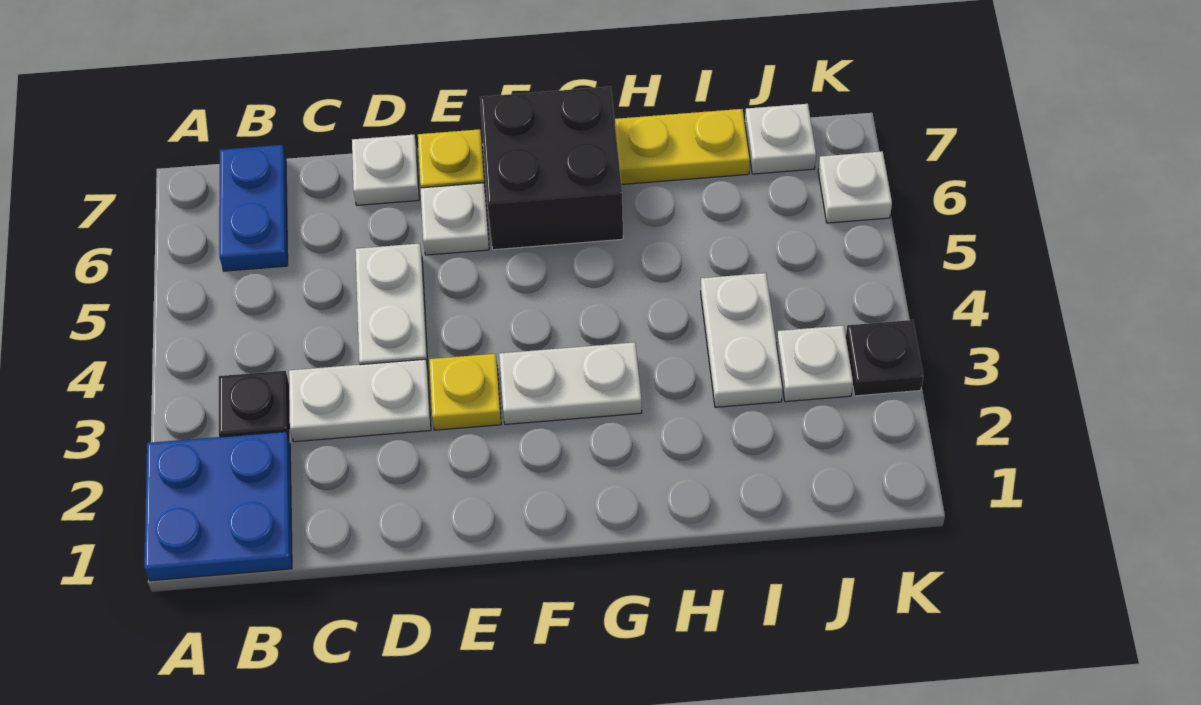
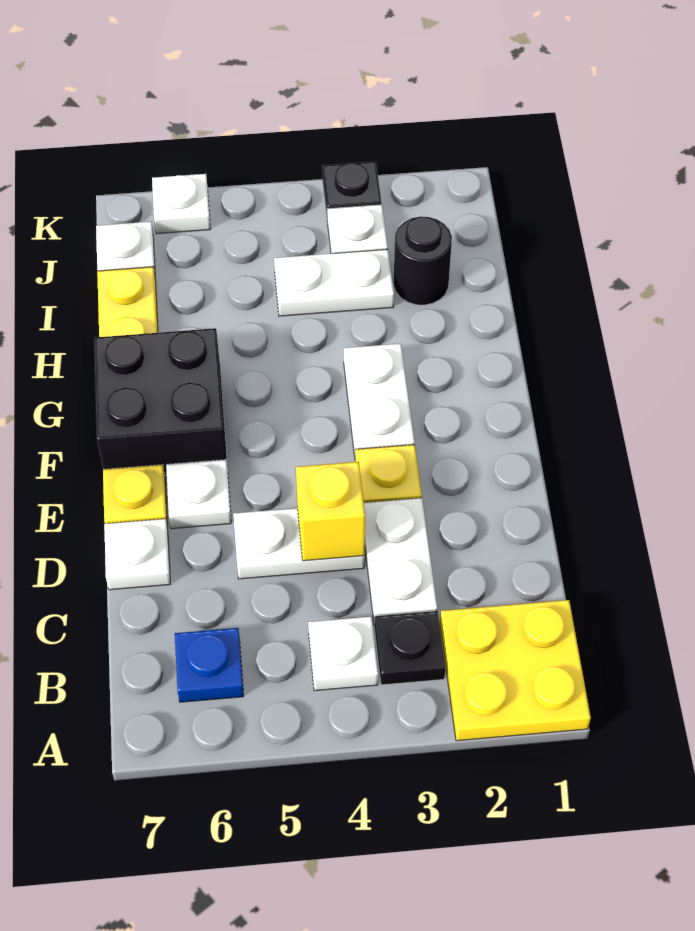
blue plate A1:B2 level 1 -> yellow plate A1:B2 level 1
none -> white plate B4 level 1
blue plate B6:B7 level 1 -> blue plate B6 level 1
none -> yellow brick D4 level 2
none -> black round brick I2 level 1

